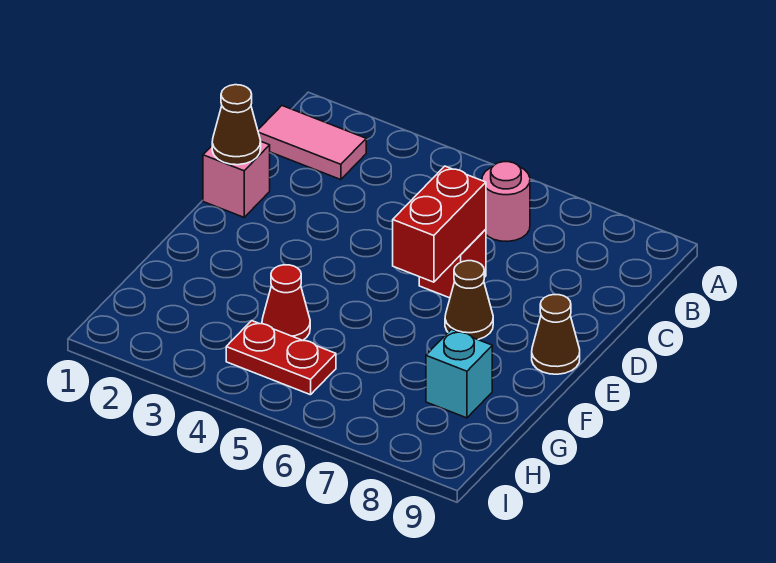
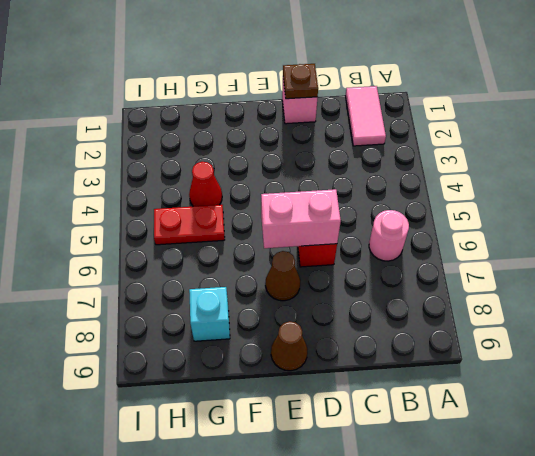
brown cone D1 level 2 -> brown plate D1 level 2
red brick D6:E6 level 2 -> pink brick D6:E6 level 2
red plate H4:H5 level 1 -> red plate G5:H5 level 1

